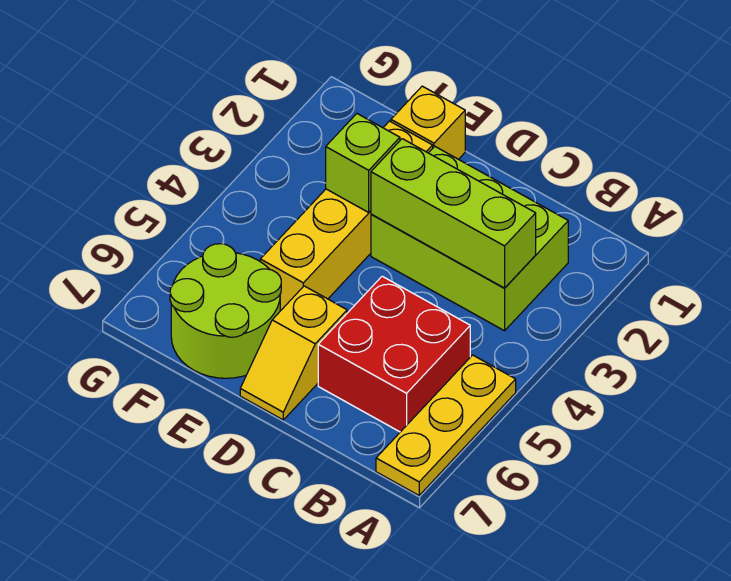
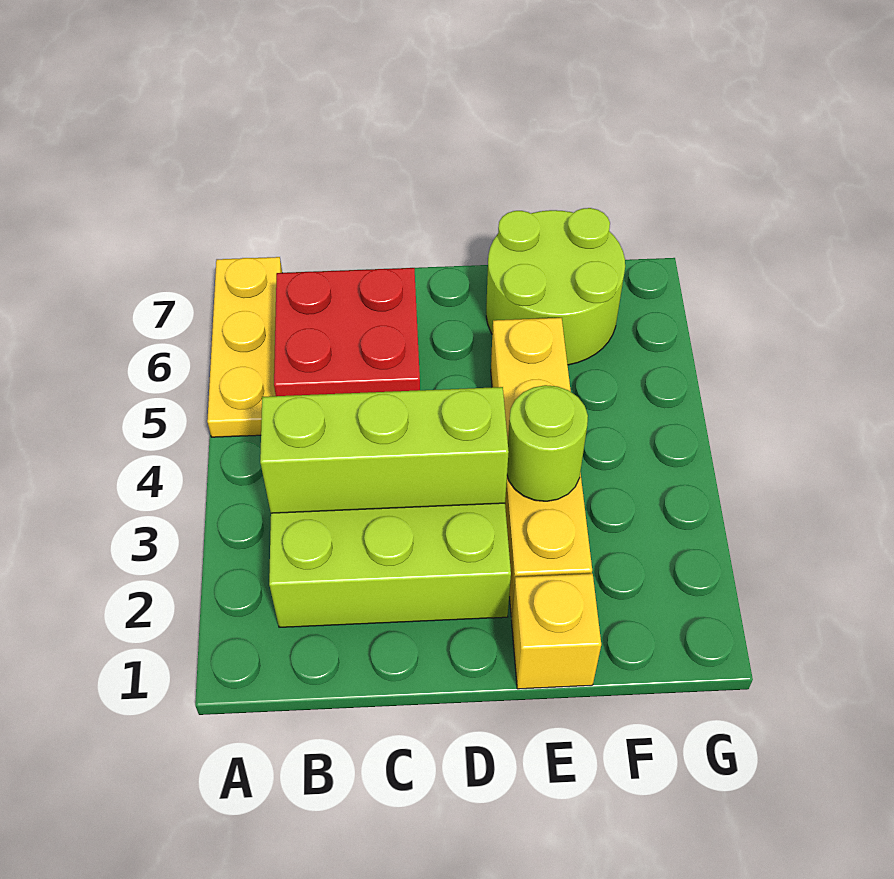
yellow slope D6:D7 level 1 top 6 -> none
lime brick E3 level 2 -> lime round brick E3 level 2

